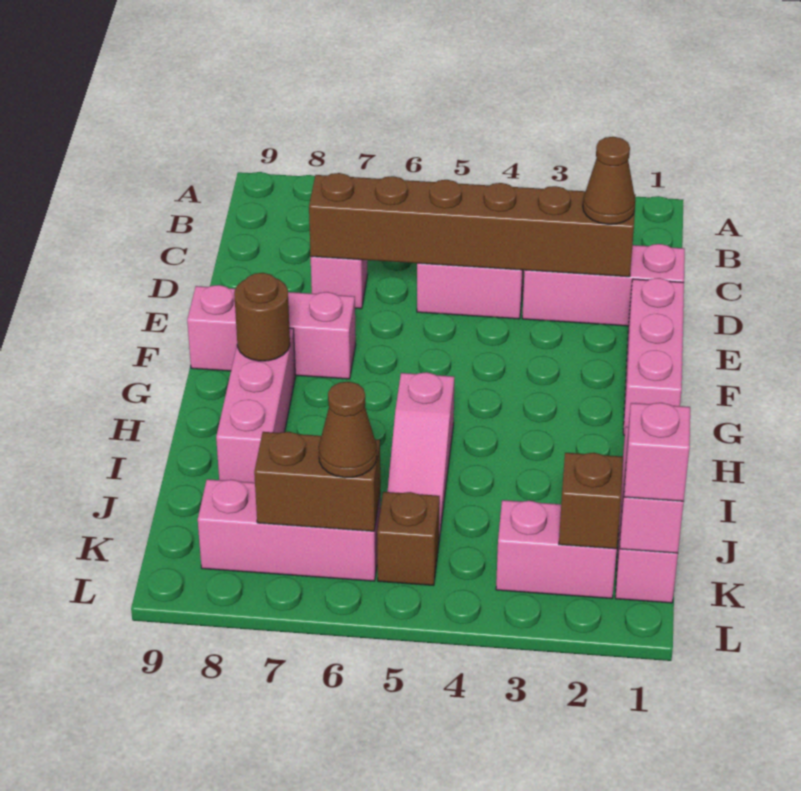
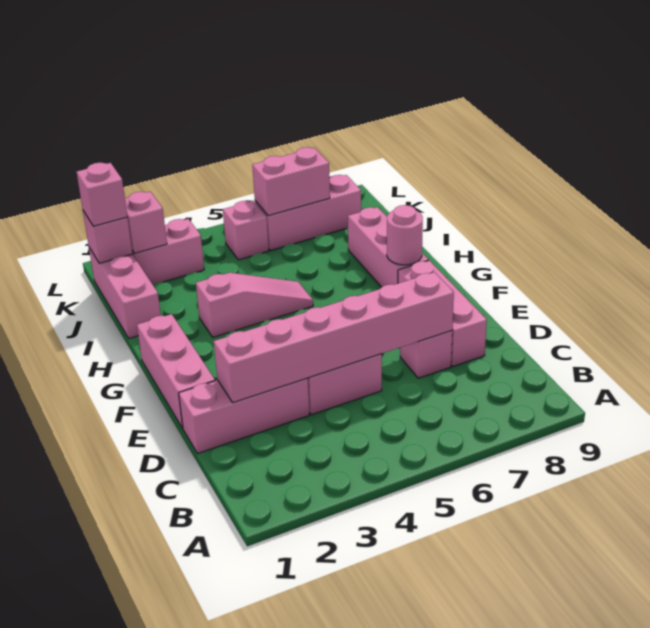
brown brick D2:D7 level 2 -> pink brick D2:D7 level 2
brown cone D2 level 3 -> none
pink brick F7:F9 level 1 -> pink brick D8:F8 level 1
brown round brick G8 level 2 -> pink round brick G8 level 2
pink slope H5:J5 level 1 top H -> pink slope H3:H5 level 1 top 3
brown brick K2 level 2 -> pink brick K2 level 2
brown brick K5 level 1 -> pink brick K5 level 1
brown brick K6:K7 level 2 -> pink brick K6:K7 level 2
brown cone K6 level 3 -> none

